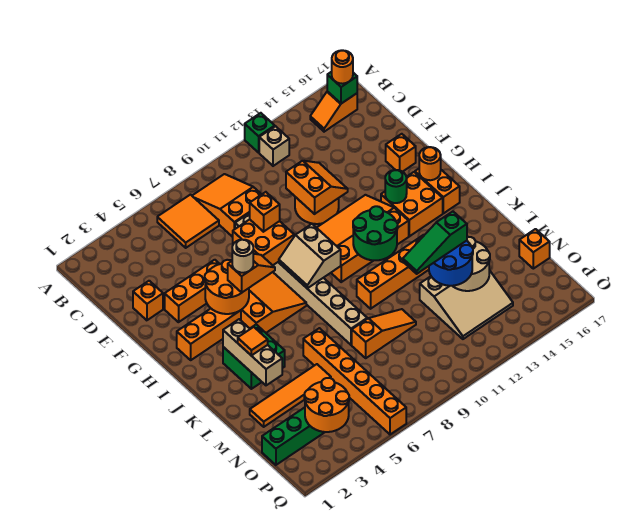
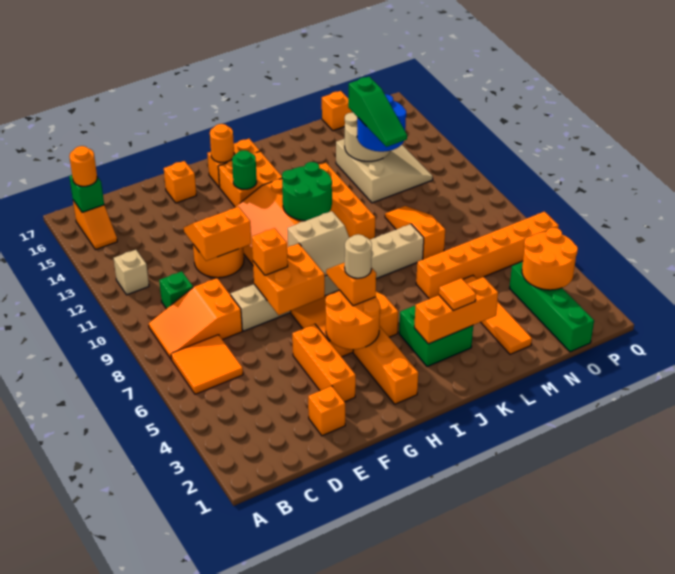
green brick A12 level 1 -> green brick C10 level 1
tan brick J3:L3 level 2 -> orange brick J3:L3 level 2

